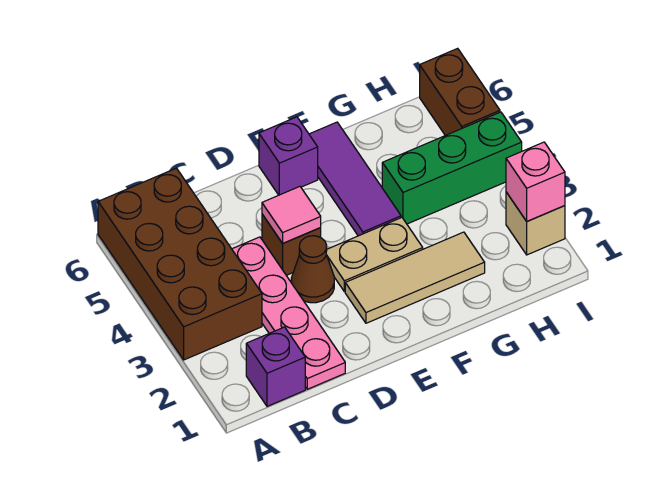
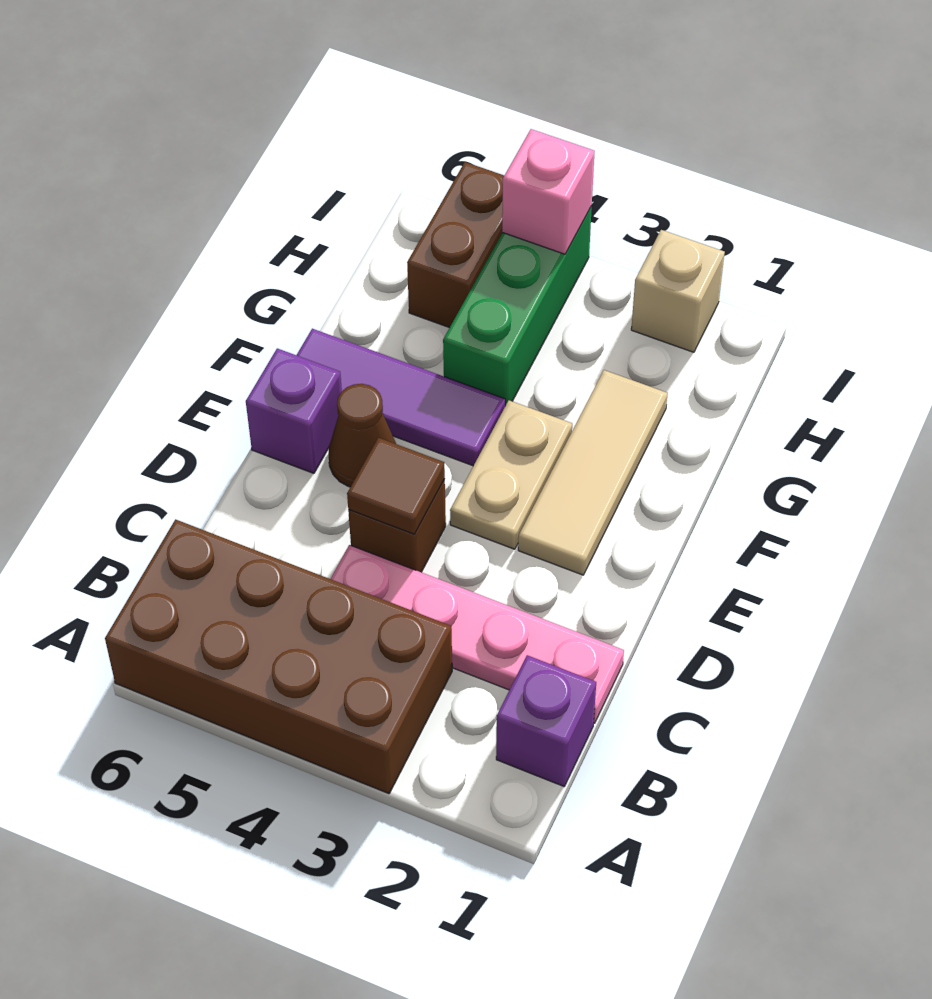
brown cone D3 level 1 -> brown cone E5 level 1
pink tile D4 level 2 -> brown tile D4 level 2
pink brick I2 level 2 -> pink brick I4 level 2
brown brick I5:I6 level 1 -> brown brick H5:I5 level 1

